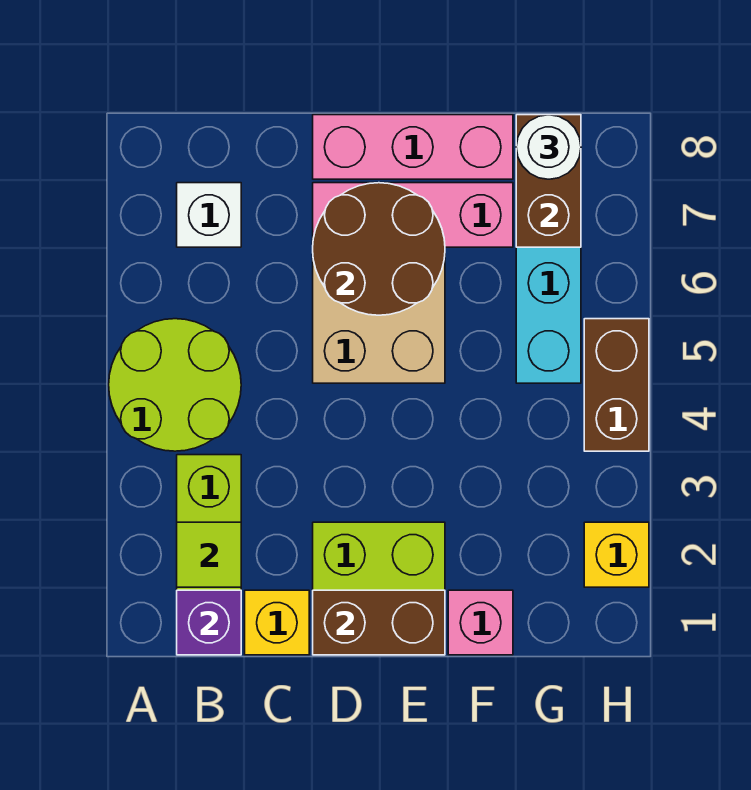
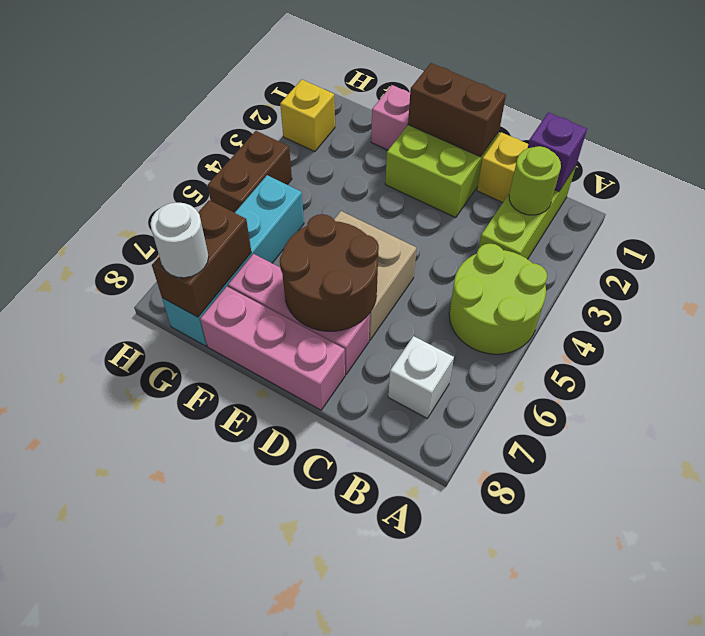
lime tile B2 level 2 -> lime round brick B2 level 2

